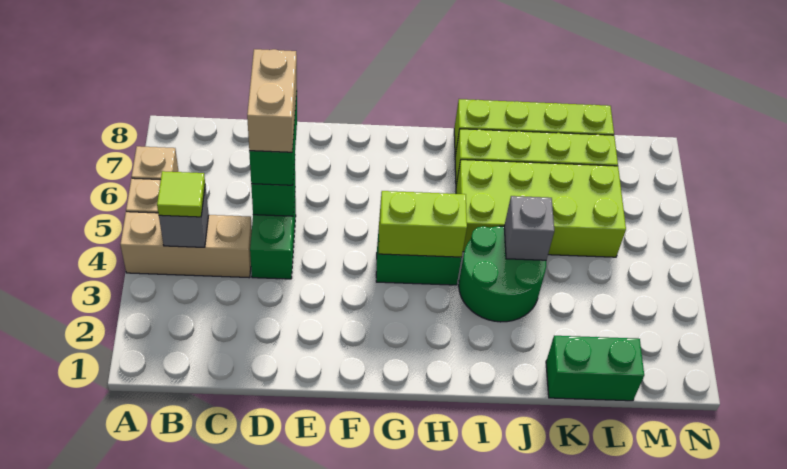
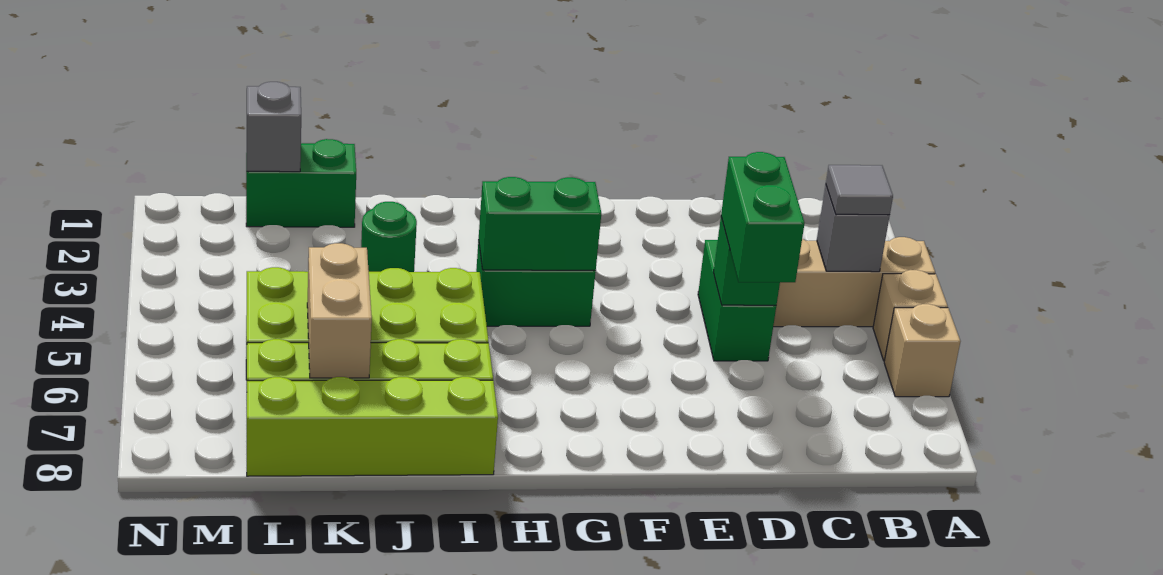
lime tile B4 level 3 -> grey tile B4 level 3
tan brick D5:D6 level 4 -> tan brick K6:K7 level 2
lime brick G4:H4 level 2 -> green brick G4:H4 level 2
green round brick I3:J4 level 1 -> green round brick J3 level 1
grey brick J4 level 2 -> grey brick L1 level 2

